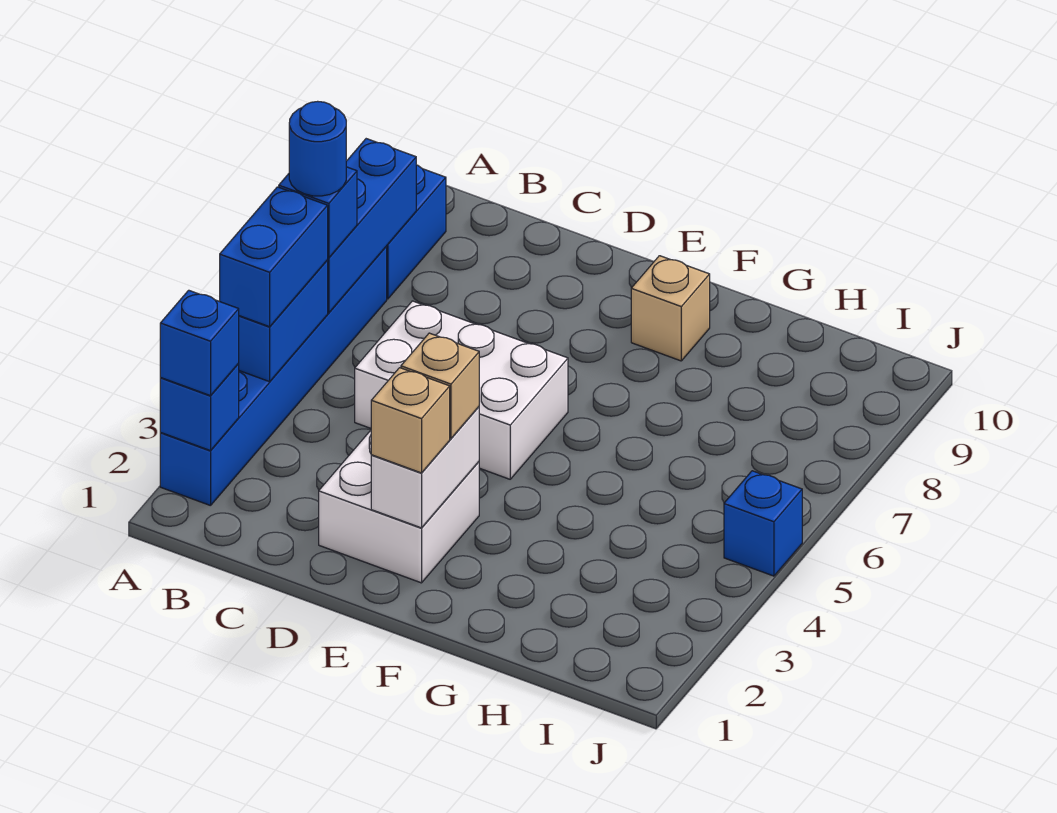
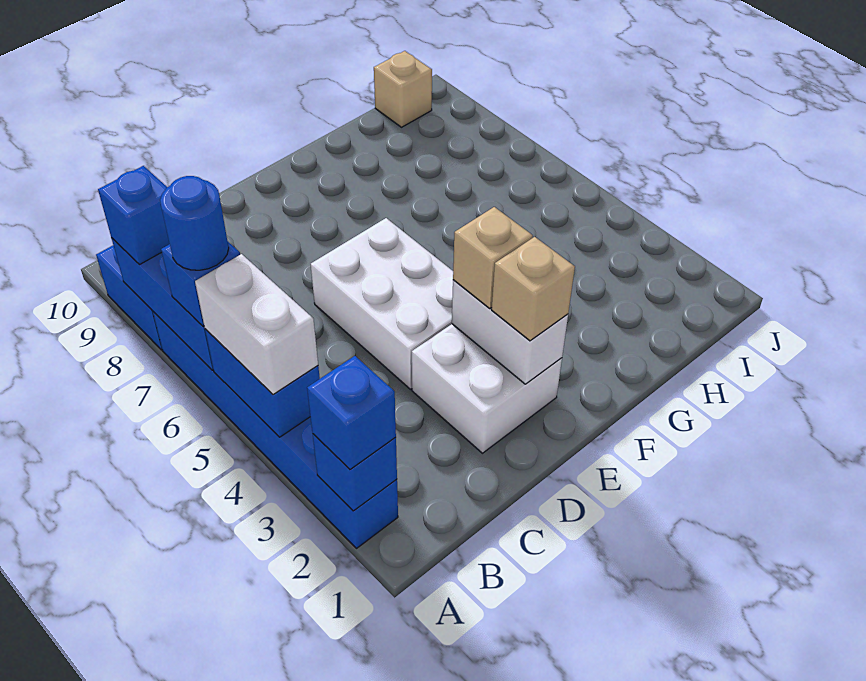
blue brick A4:A5 level 3 -> white brick A4:A5 level 3
white brick C5:E6 level 1 -> white brick D4:E6 level 1
tan brick F9 level 1 -> tan brick I10 level 1
blue brick J5 level 1 -> blue brick A8 level 3

